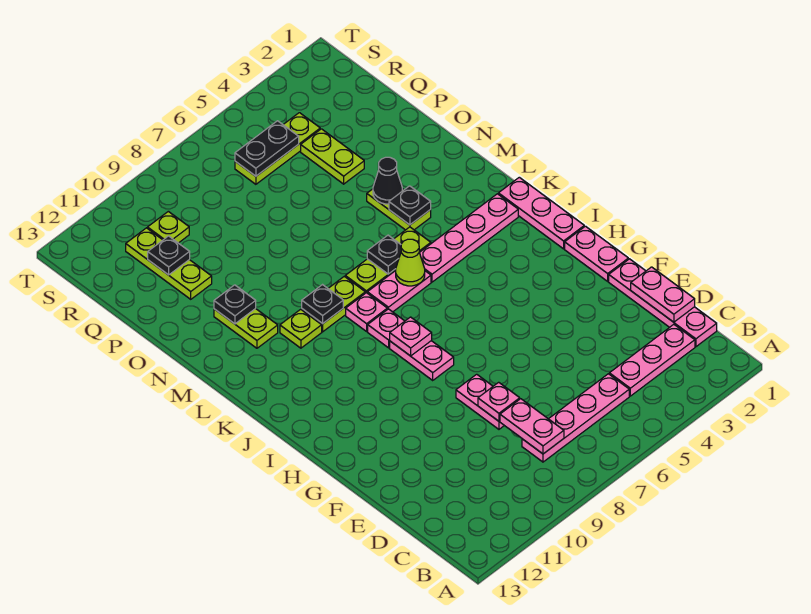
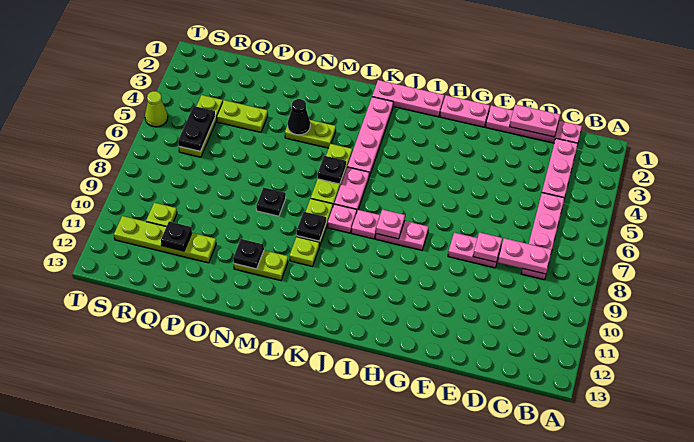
lime cone K6 level 2 -> lime cone T5 level 1
black plate M4 level 2 -> black plate N8 level 1
lime plate P11:R11 level 1 -> lime plate P11:S11 level 1

